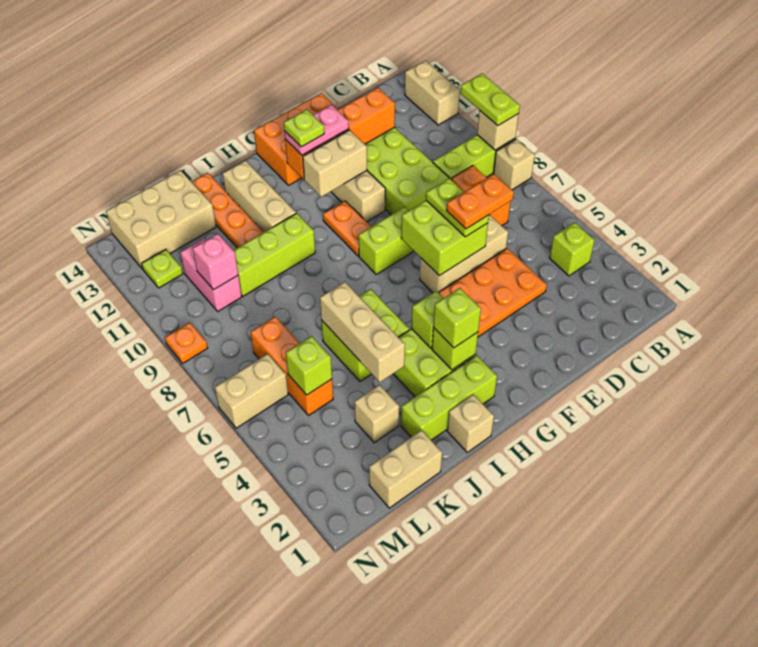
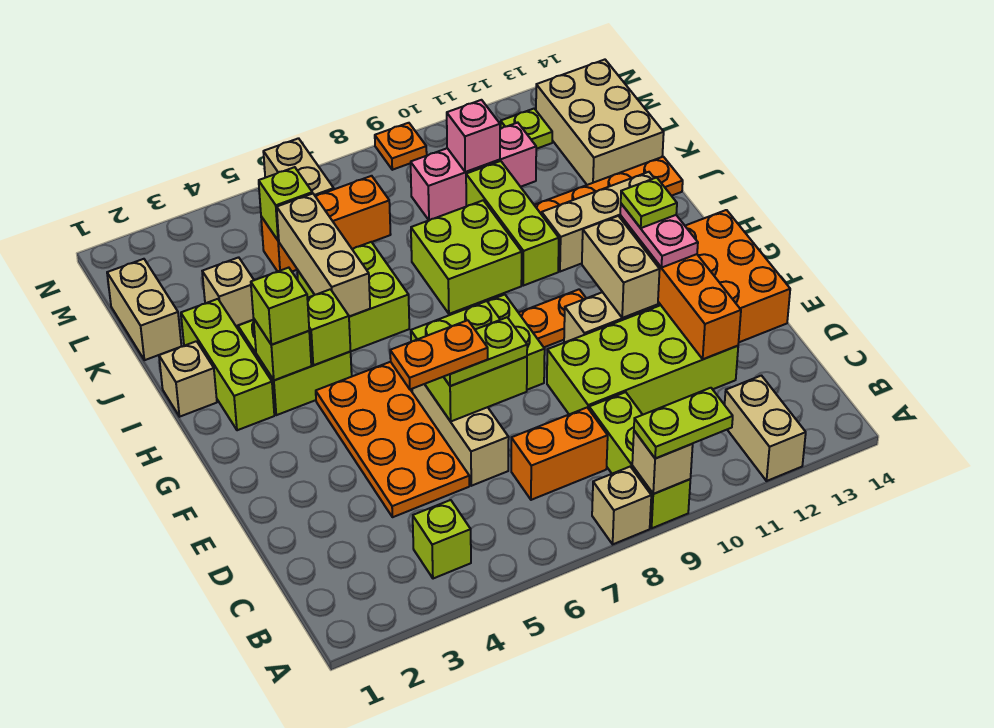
tan brick A12:A13 level 1 -> tan brick A12:B12 level 1
orange plate D6:E6 level 4 -> orange plate E5:E6 level 4
none -> lime brick I8:J9 level 1
tan brick J4:J6 level 2 -> tan brick I5:K5 level 2
pink brick L10:L11 level 1 -> pink brick L9:L11 level 1

